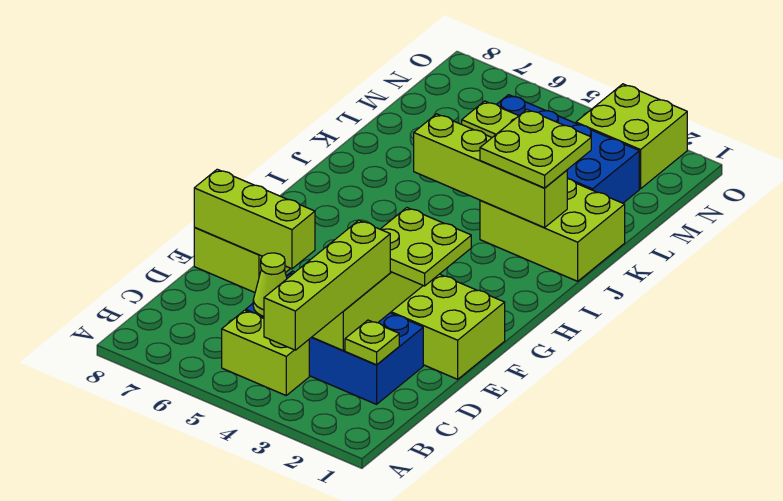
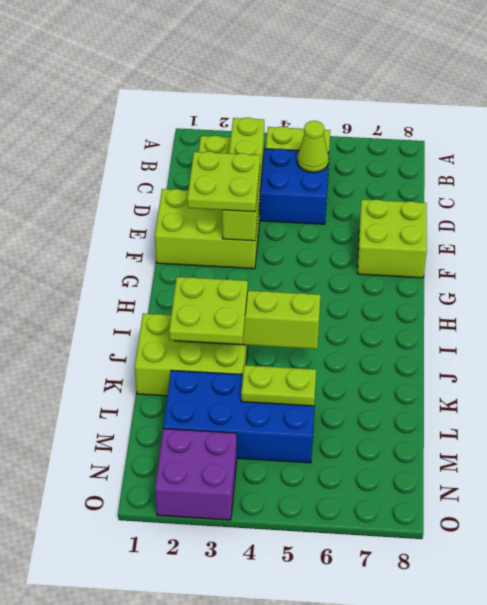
lime brick A3:D3 level 3 -> none
lime brick E6:E8 level 2 -> none
lime brick N2:O3 level 1 -> purple brick N2:O3 level 1

